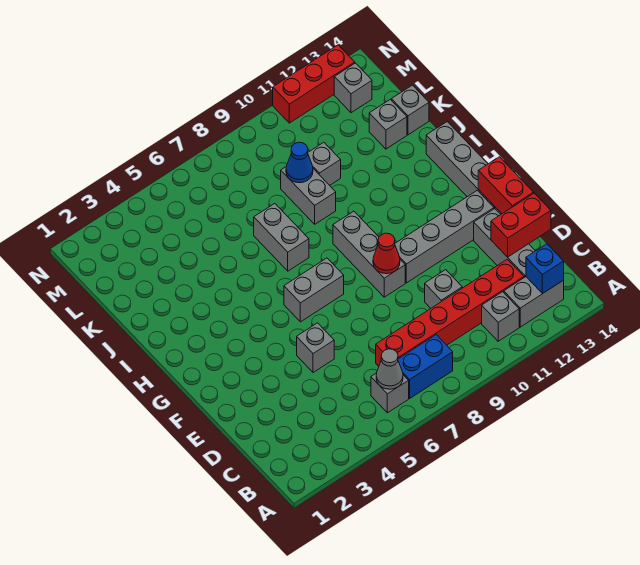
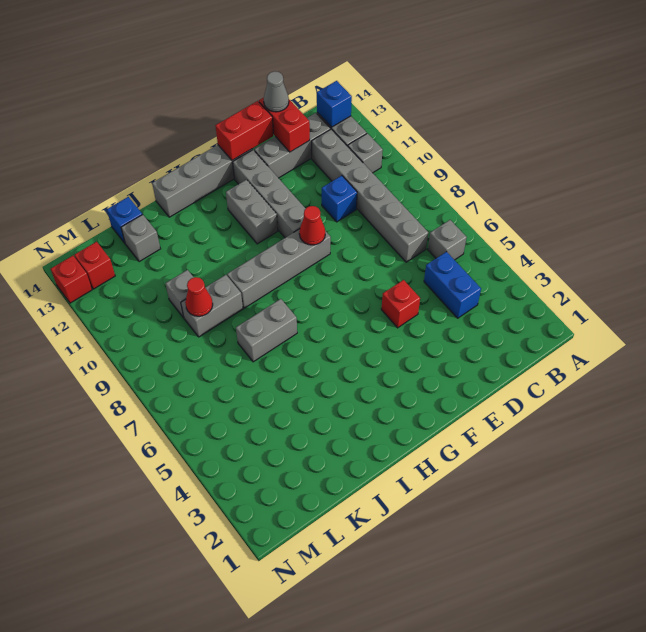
grey cone B6 level 2 -> grey cone D14 level 3
blue brick B7:B8 level 1 -> blue brick C4:C5 level 1
red brick C7:C12 level 1 -> grey brick C7:C12 level 1
grey brick D10 level 1 -> blue brick D10 level 1
grey brick E5 level 1 -> red brick E5 level 1
grey brick F9:H9 level 1 -> grey brick F9:I9 level 1
grey brick G6:G7 level 1 -> grey brick G11:G12 level 1
blue cone K9 level 2 -> red cone K9 level 2
grey brick K14 level 1 -> blue brick K14 level 1
grey brick M13 level 1 -> red brick M13 level 1
red brick N11:N13 level 1 -> red brick N13 level 1

